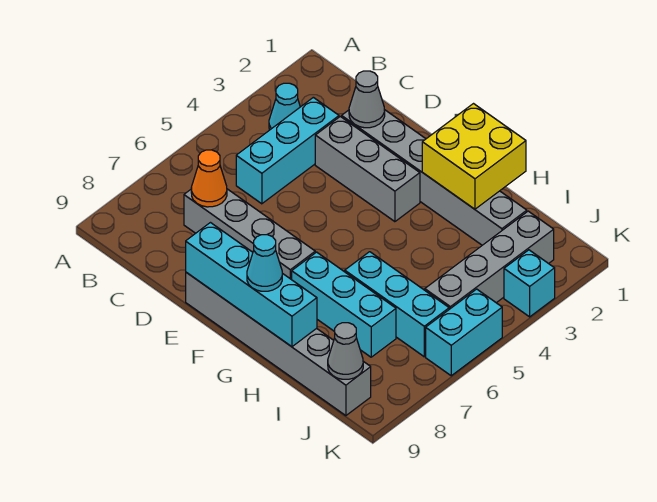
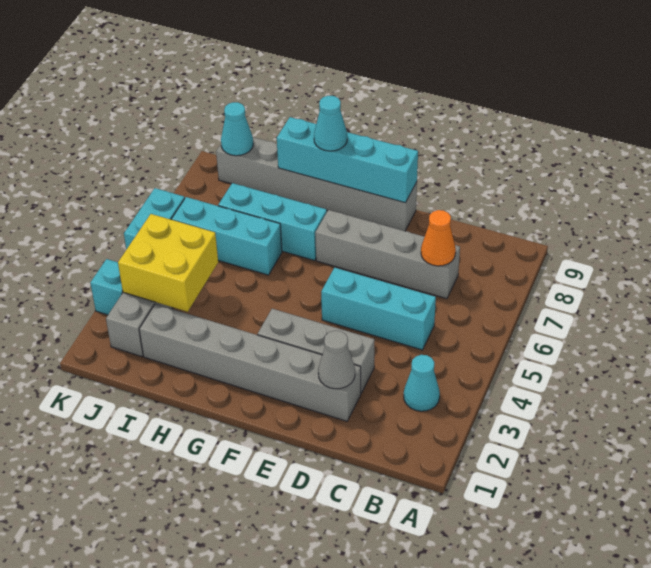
cyan brick C3:C5 level 1 -> cyan brick C5:E5 level 1
yellow brick G1:H2 level 2 -> yellow brick I3:J4 level 2
grey cone J9 level 2 -> cyan cone J9 level 2

